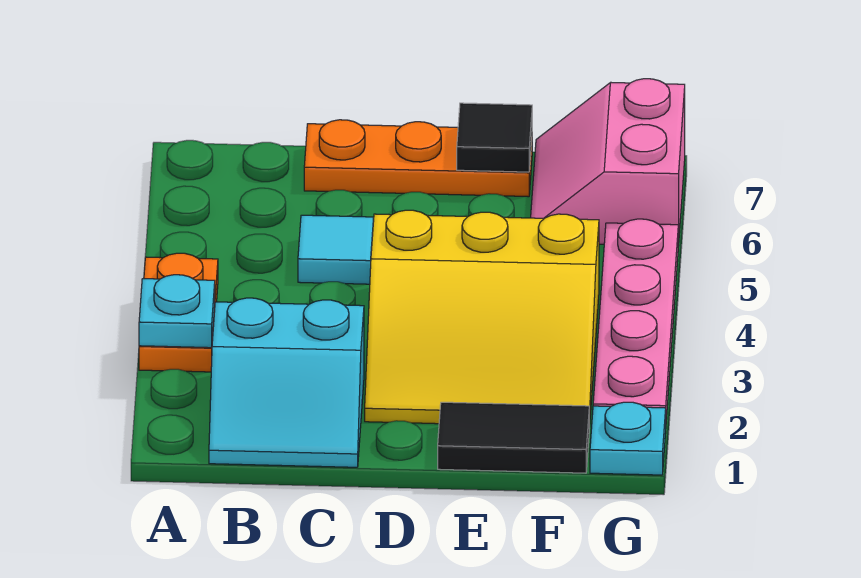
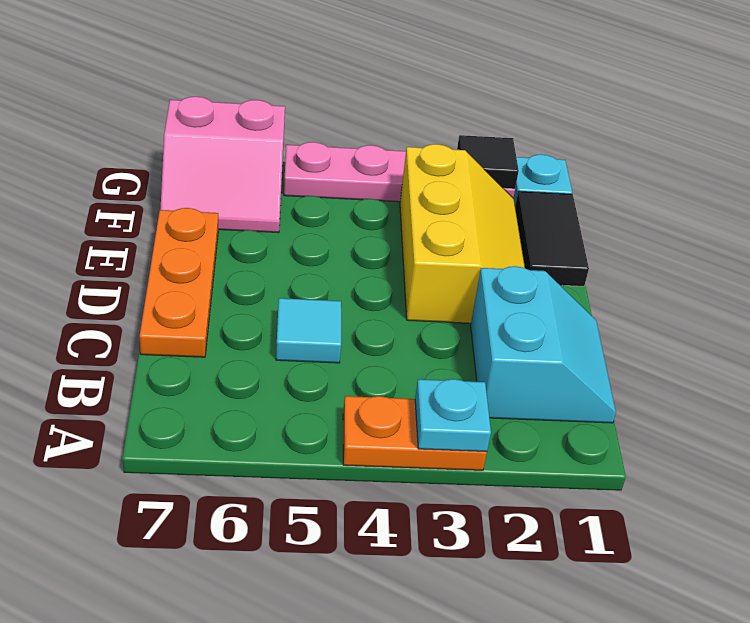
yellow slope D2:F4 level 1 top 4 -> yellow slope D2:F3 level 1 top 3
black tile E7 level 2 -> black tile G2 level 2

